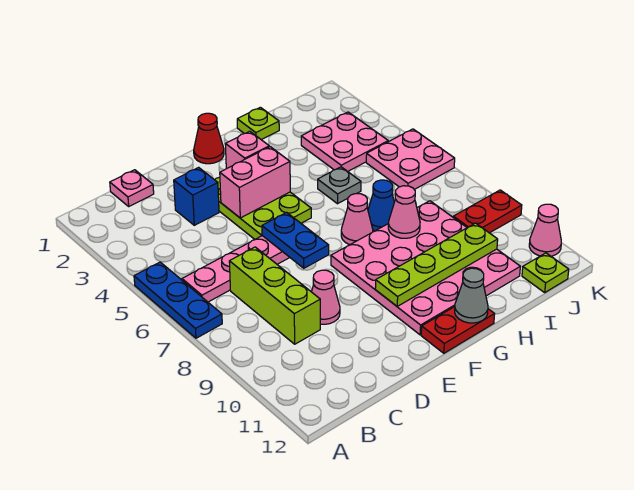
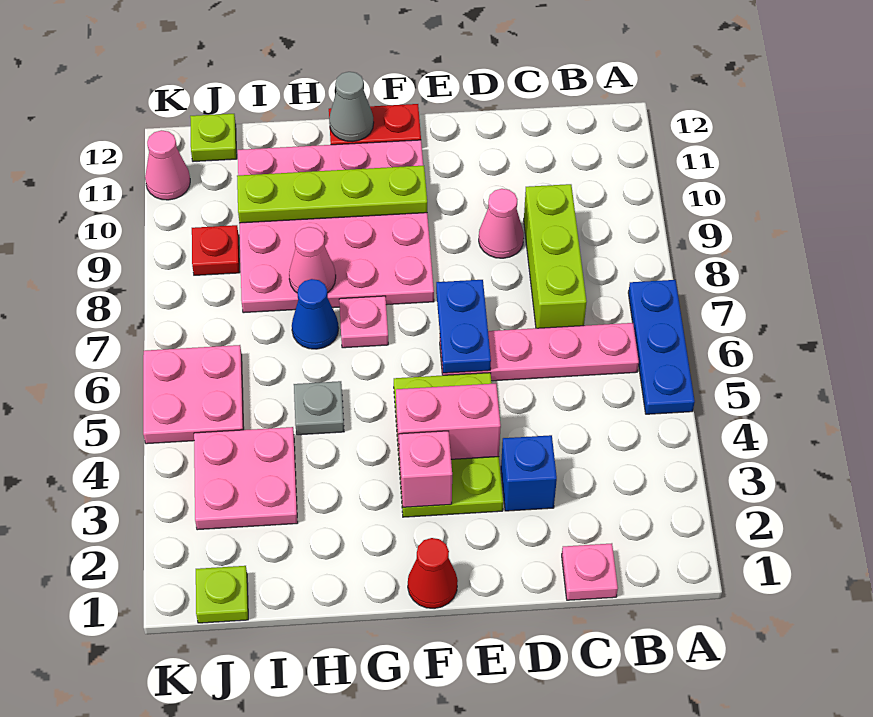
pink cone G7 level 1 -> pink plate G7 level 1
lime plate H1 level 1 -> lime plate J1 level 1
red plate J9:K9 level 1 -> red plate J9 level 1

